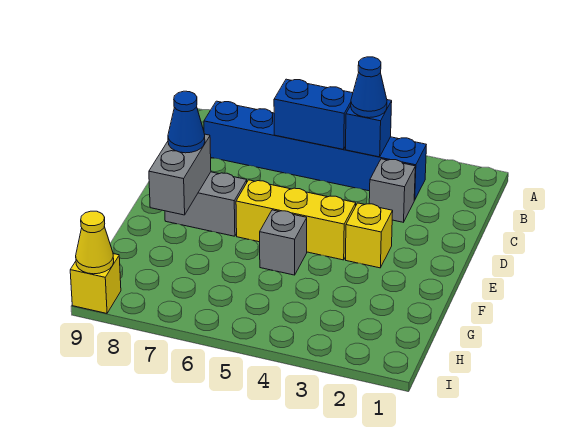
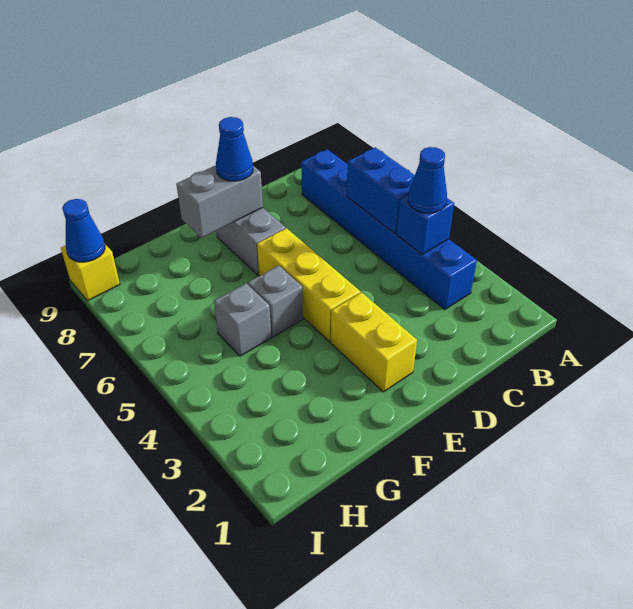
grey brick C3 level 1 -> grey brick G5 level 1
yellow brick E3 level 1 -> yellow brick E2:E3 level 1
yellow cone I9 level 2 -> blue cone I9 level 2

